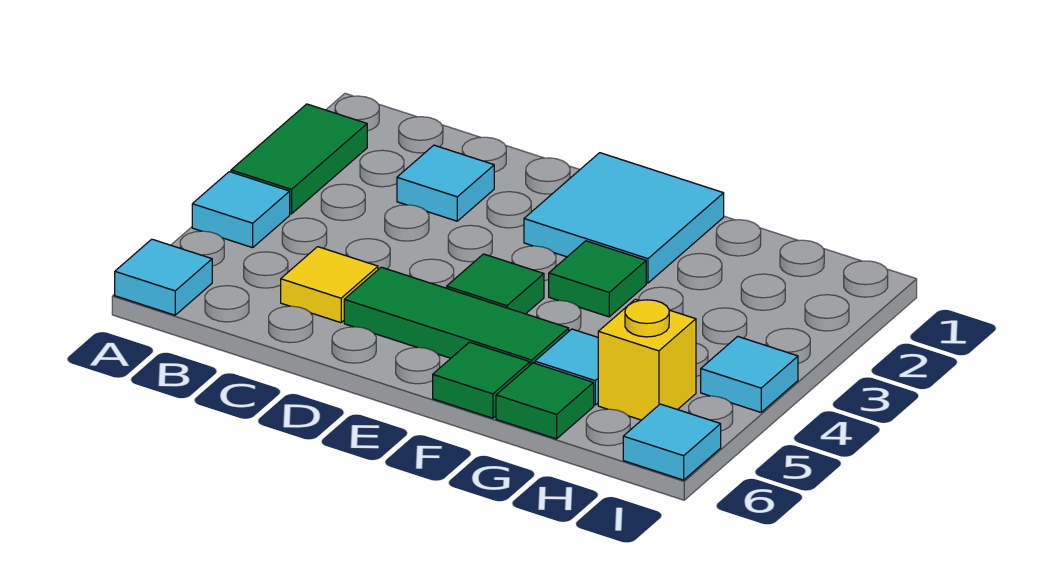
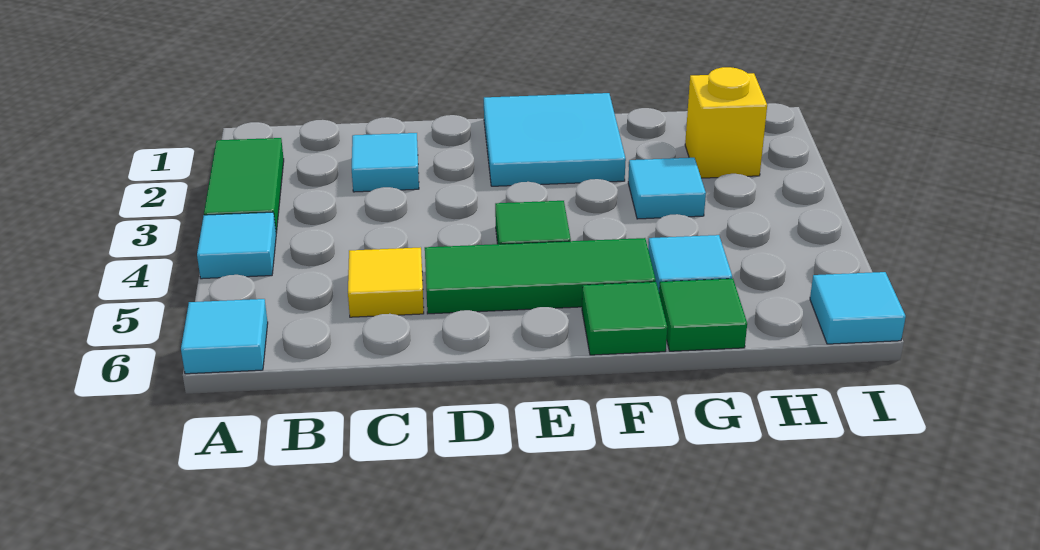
green tile F3 level 1 -> none
yellow brick H5 level 1 -> yellow brick H2 level 1
cyan tile I4 level 1 -> cyan tile G3 level 1

